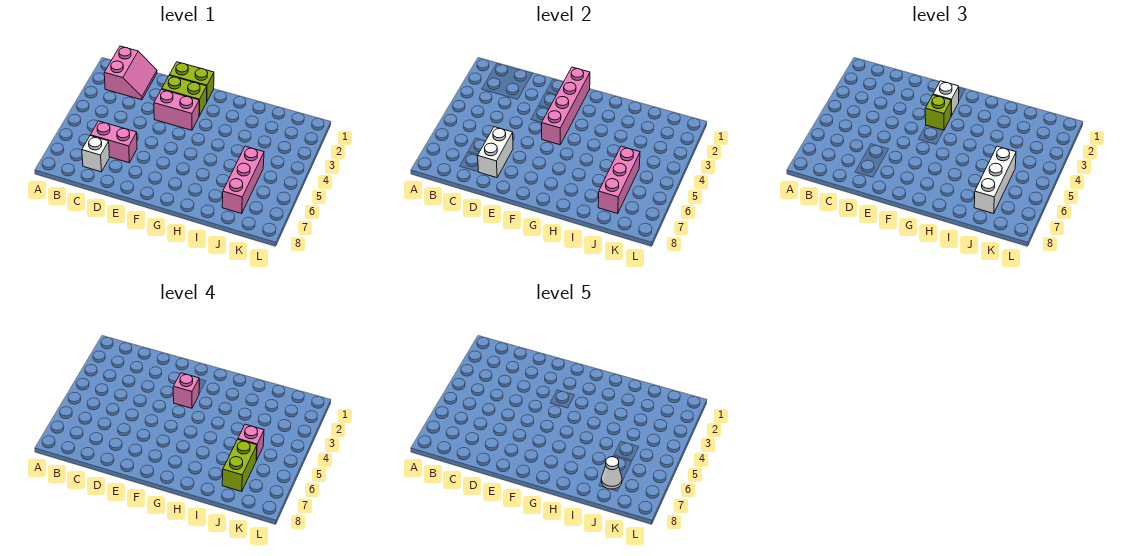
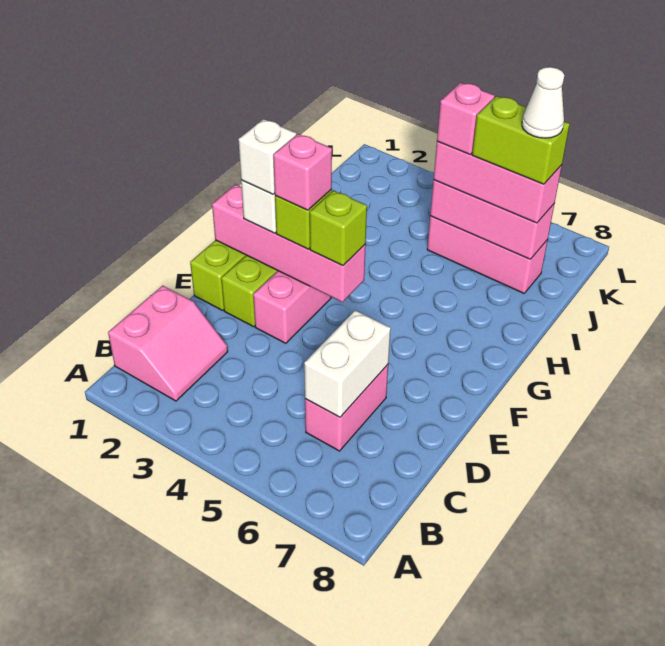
pink slope B1:C2 level 1 top B -> pink slope B1:C2 level 1 top 1
white brick C7 level 1 -> white brick F2 level 4
white brick D6:D7 level 2 -> white brick C6:D6 level 2
none -> lime brick F4 level 3
white brick J5:J7 level 3 -> pink brick J5:J7 level 3

